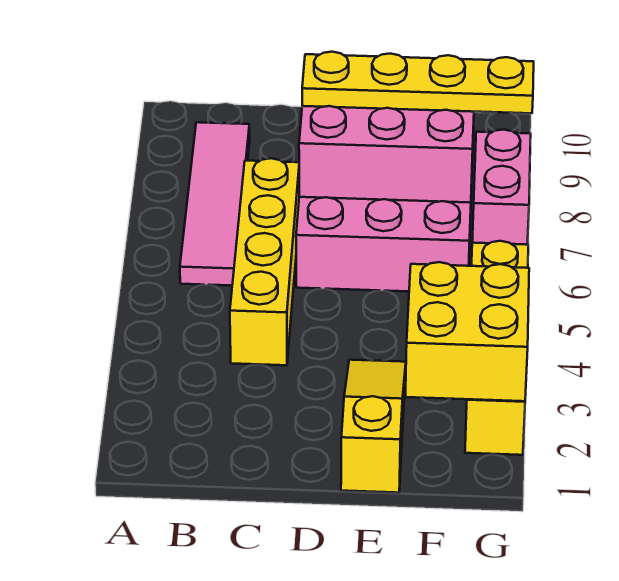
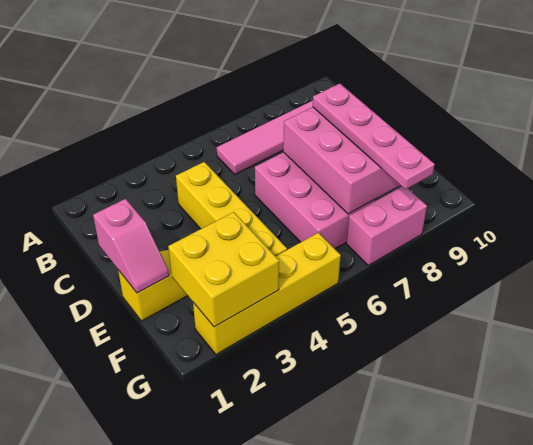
yellow brick C4:C7 level 1 -> yellow brick C4:F4 level 1
none -> pink slope D1:E1 level 2 top D
yellow plate D8:G8 level 3 -> pink plate D8:G8 level 3

